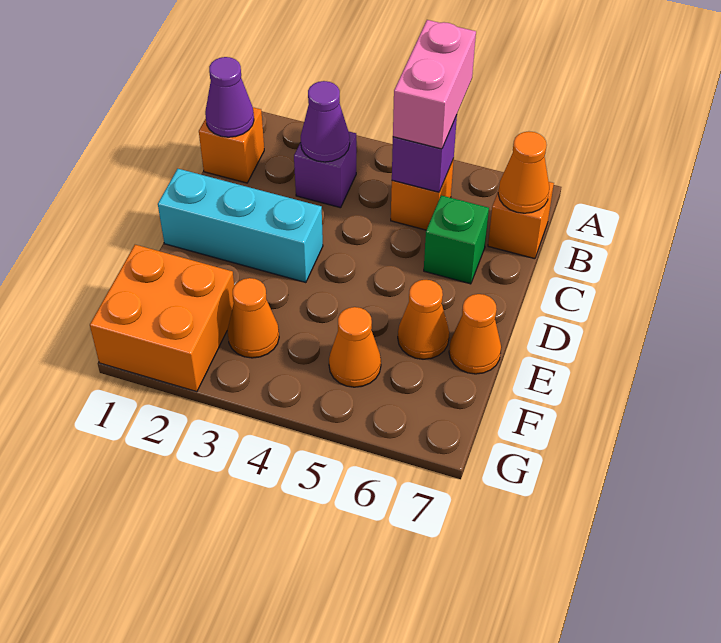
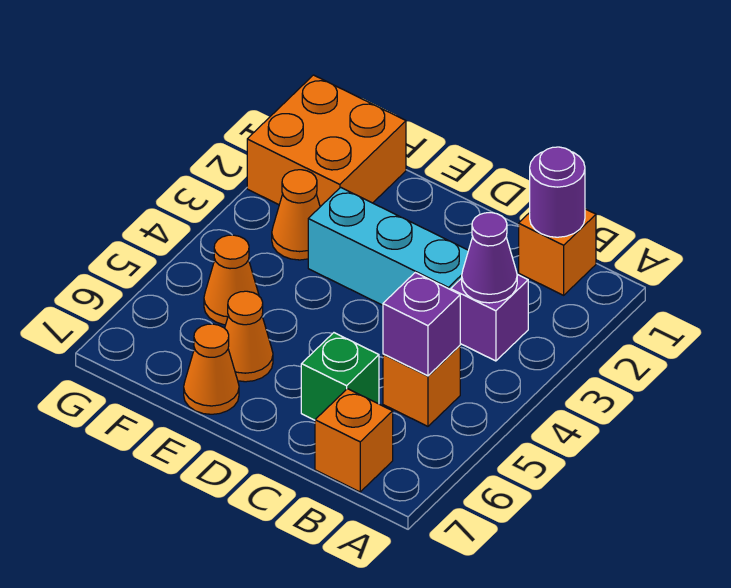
pink brick A5:B5 level 3 -> none
purple cone B1 level 2 -> purple round brick B1 level 2
orange cone B7 level 2 -> none
cyan brick D1:D3 level 1 -> cyan brick C3:E3 level 1

